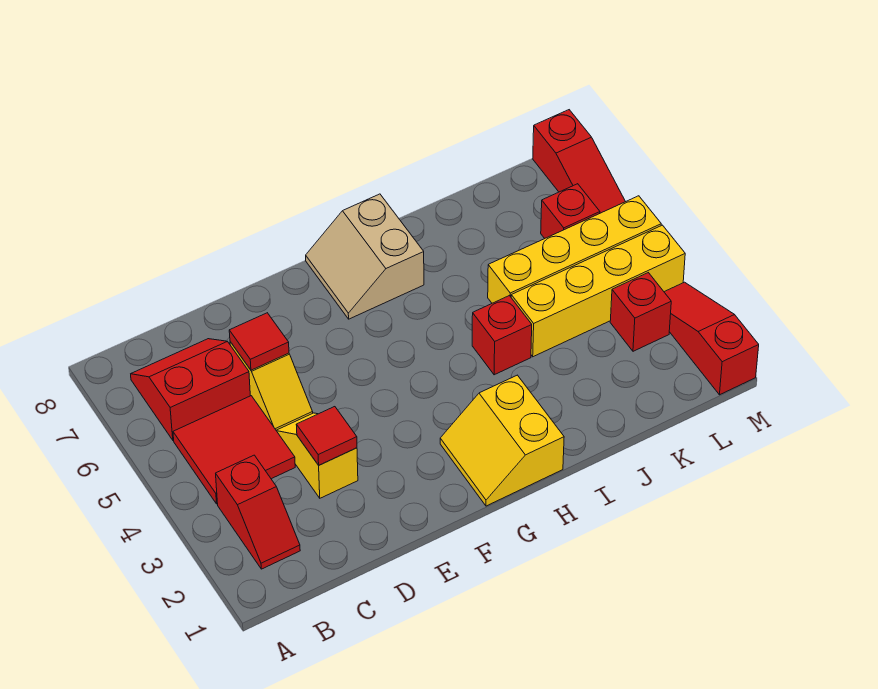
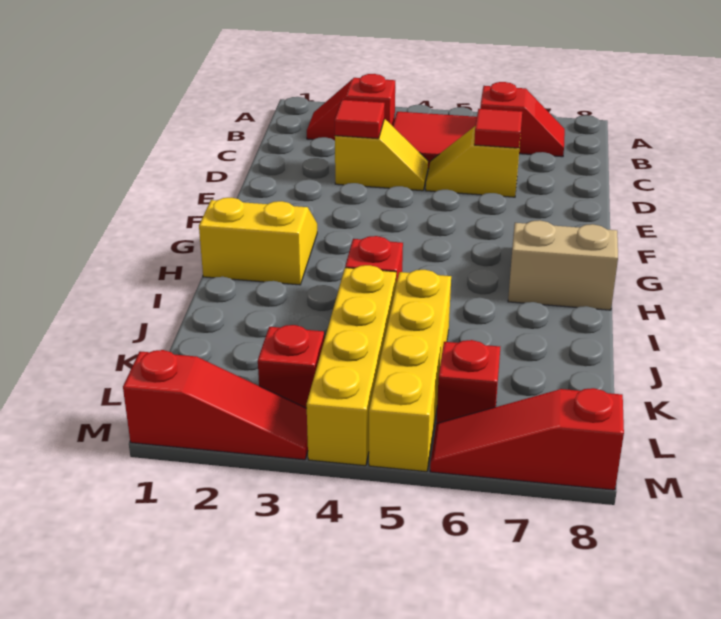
red slope B6:C7 level 1 top 6 -> red slope B6:B7 level 1 top 6

